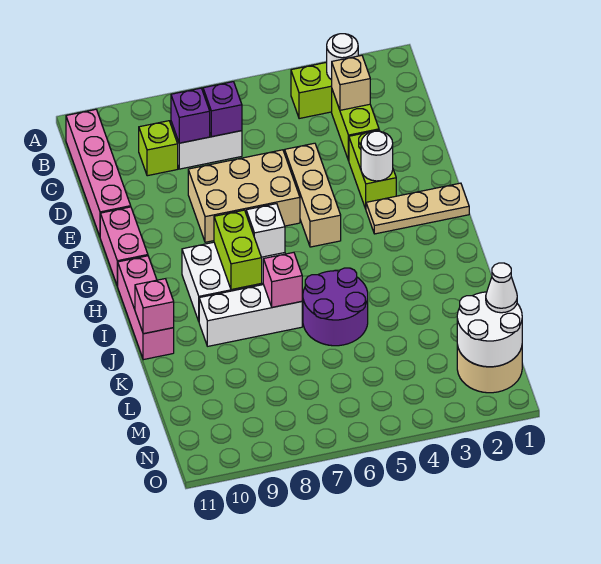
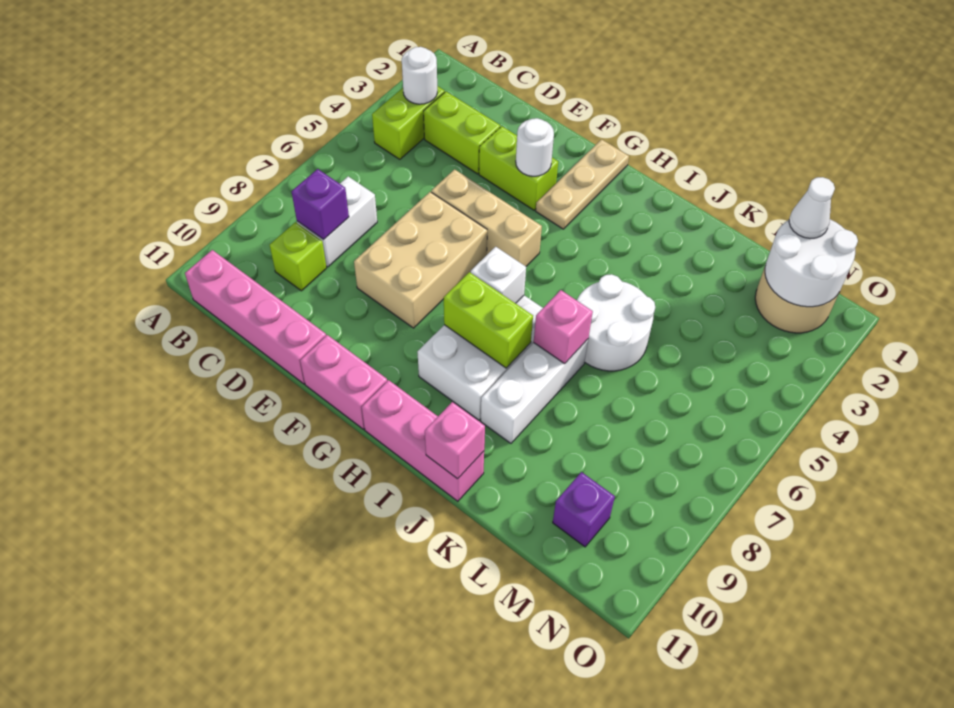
tan brick C3 level 2 -> none
purple brick C7 level 2 -> purple brick M10 level 1
purple round brick J5:K6 level 1 -> white round brick J5:K6 level 1

